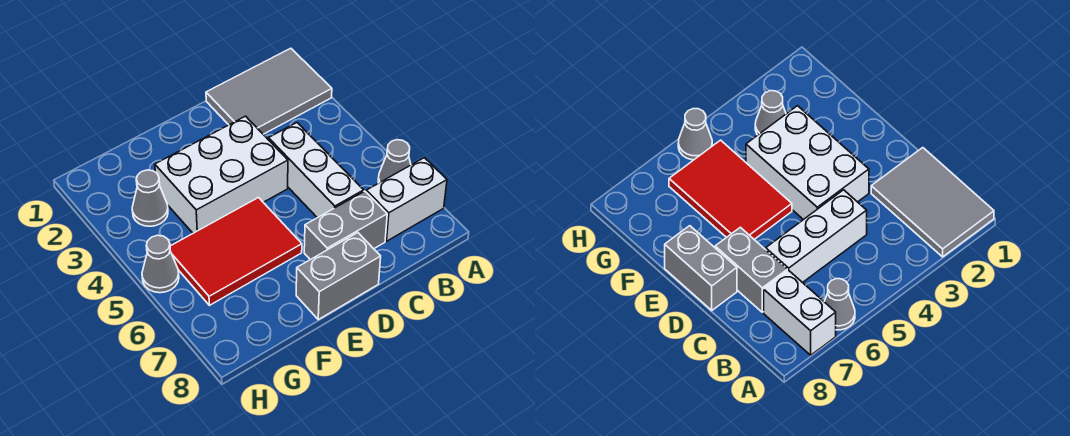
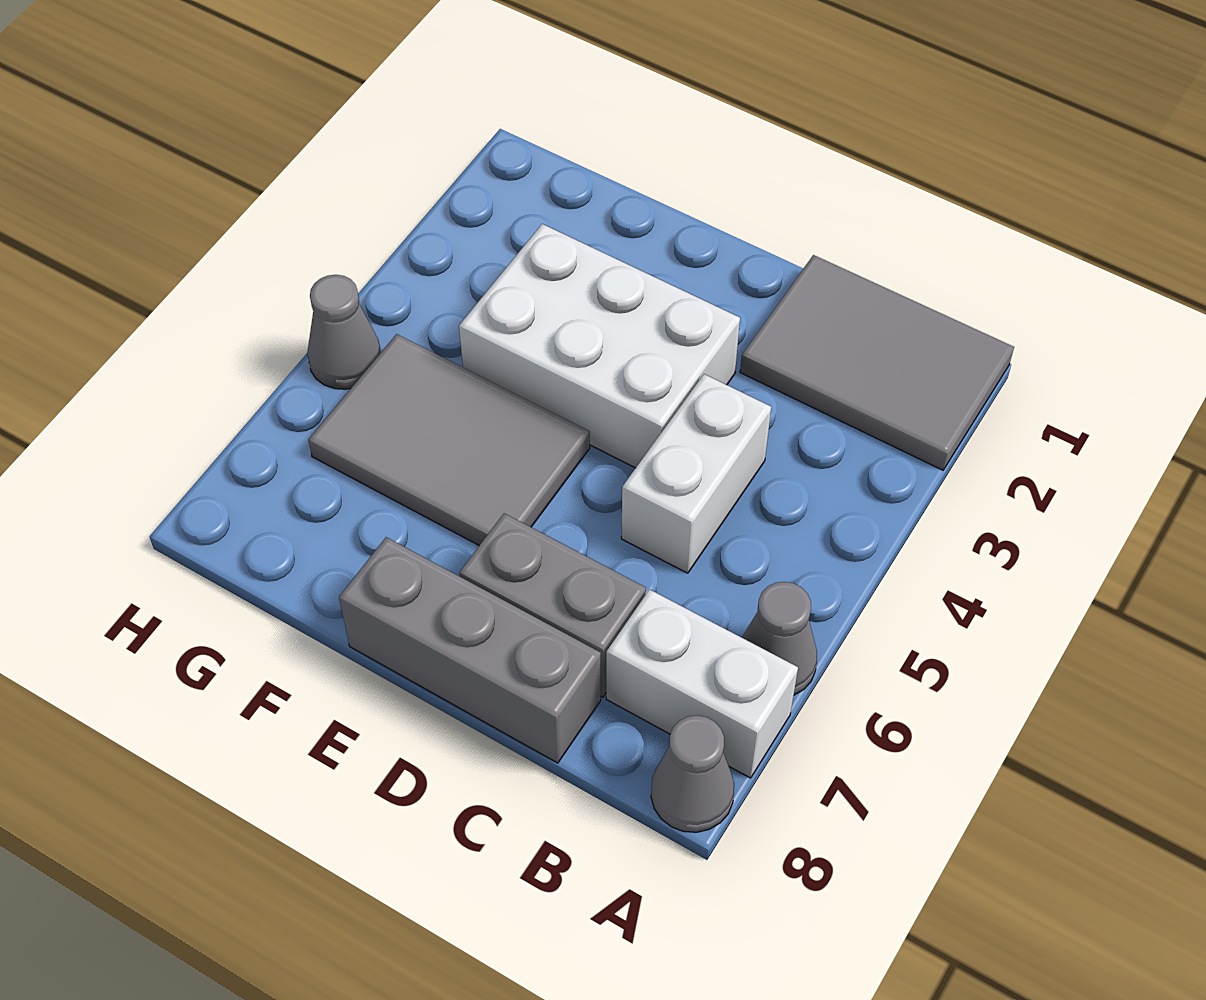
white brick C4:C6 level 1 -> white brick C4:C5 level 1
grey brick D8:E8 level 1 -> grey brick C8:E8 level 1
red tile E5:G6 level 1 -> grey tile E5:G6 level 1
grey cone G3 level 1 -> grey cone A8 level 1

